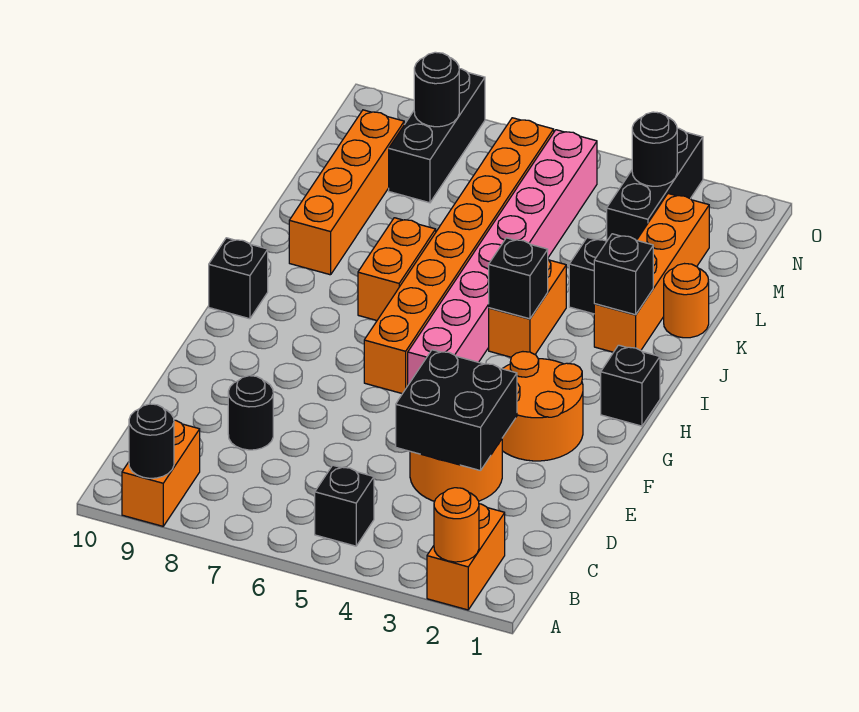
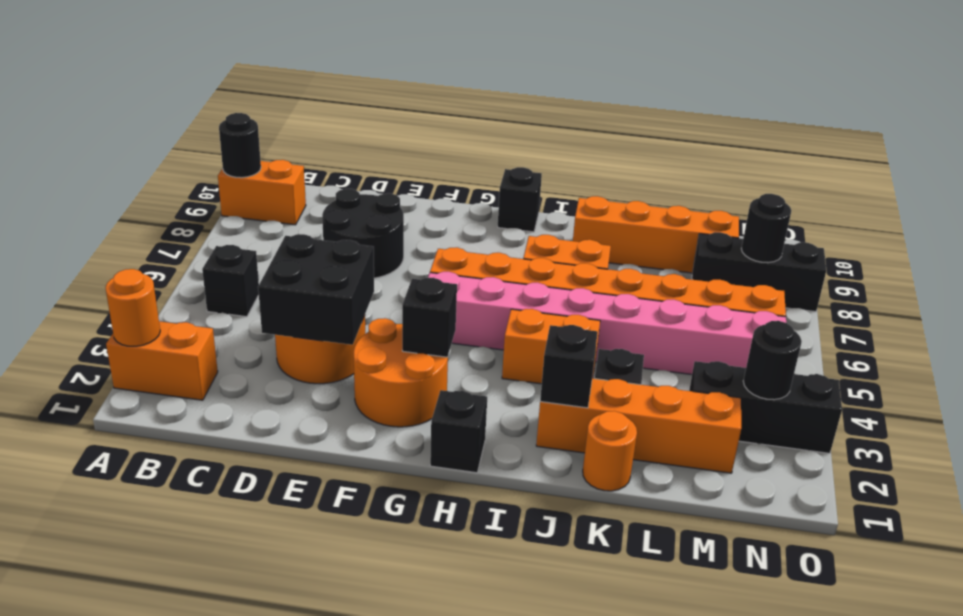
black round brick D8 level 1 -> black round brick D7:E8 level 1
black brick I4 level 2 -> black brick G3 level 2

